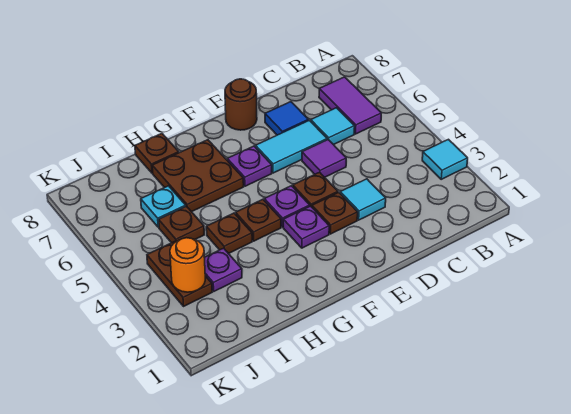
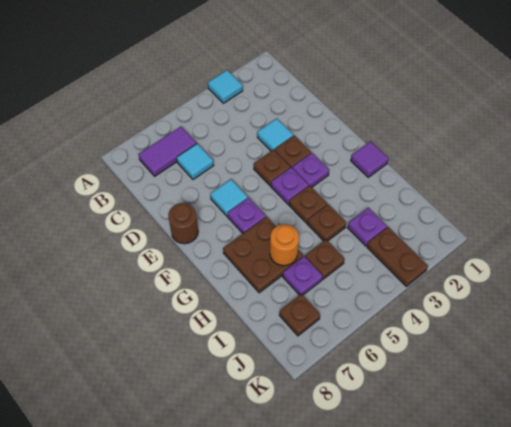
purple tile D5 level 1 -> purple tile G1 level 1
cyan tile D6:E6 level 1 -> cyan tile E6 level 1
blue tile D7 level 1 -> none
brown plate H8 level 1 -> brown plate J7 level 1
cyan plate I6 level 1 -> purple plate I6 level 1
brown plate J3:J4 level 1 -> brown plate J3:K3 level 1
orange round brick J3 level 2 -> orange round brick H6 level 2

